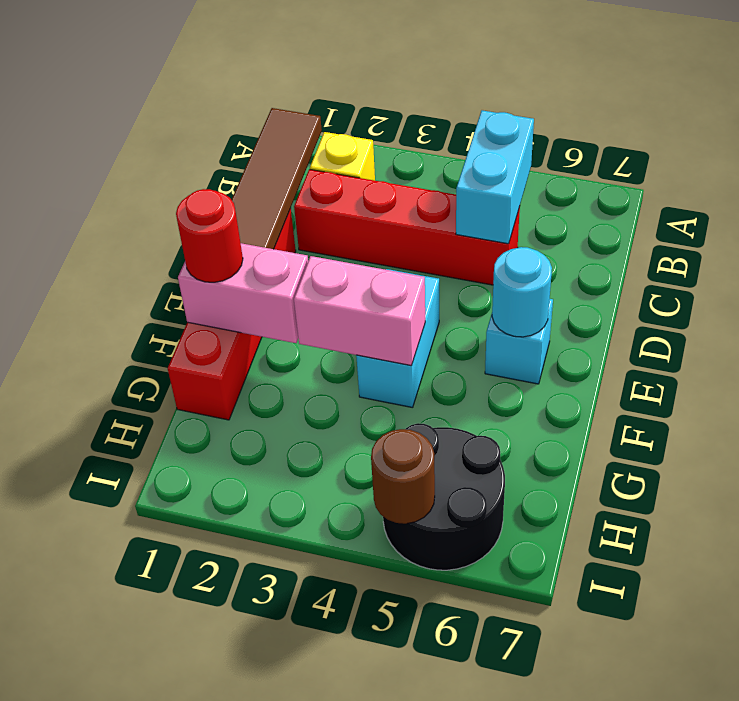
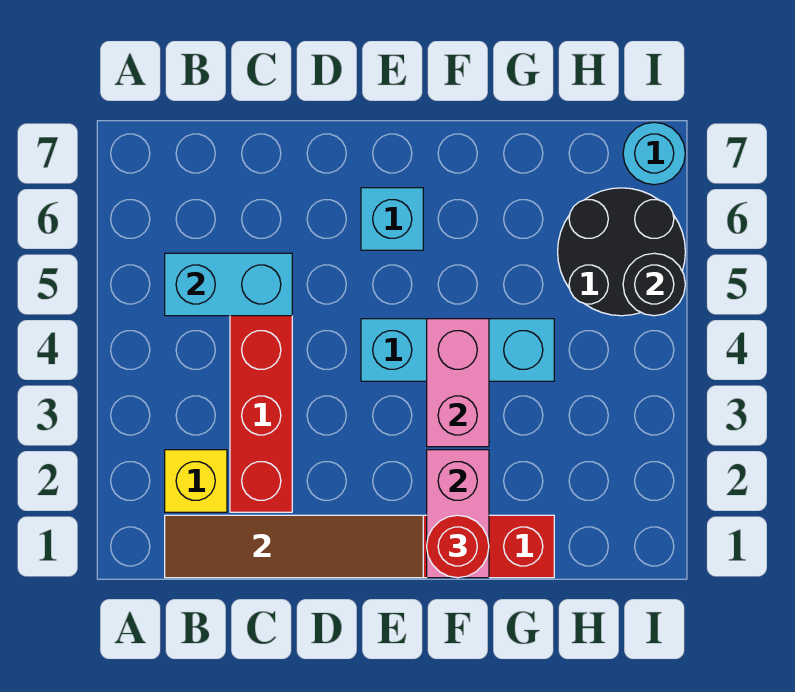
cyan brick E4:F4 level 1 -> cyan brick E4:G4 level 1
cyan round brick E6 level 2 -> cyan round brick I7 level 1
brown round brick I5 level 2 -> black round brick I5 level 2

